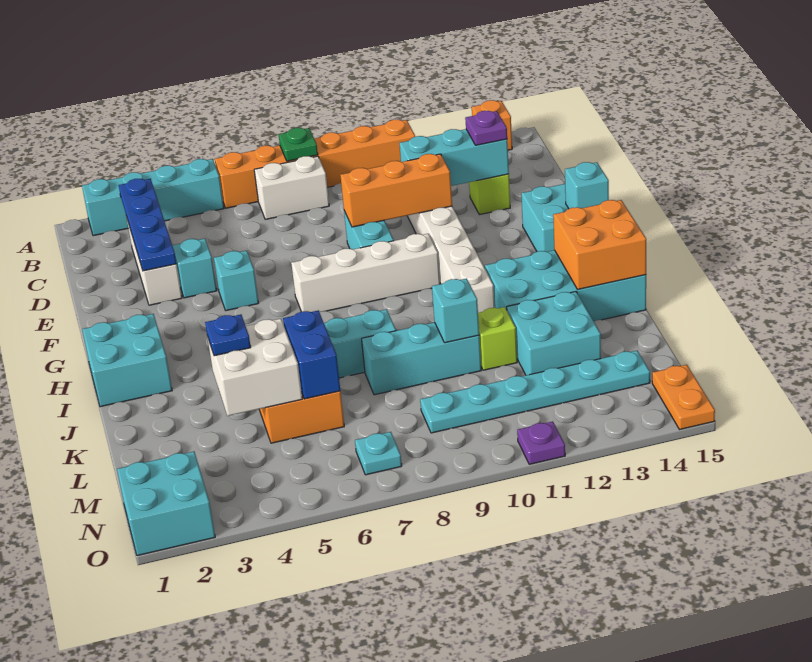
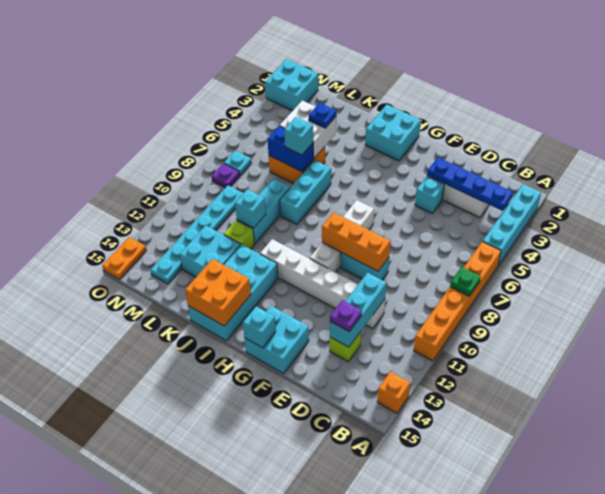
white brick B7:B8 level 1 -> none
orange brick E9:E11 level 2 -> orange brick E9:G9 level 2
cyan brick F5 level 1 -> cyan brick K6 level 3
orange plate N15:O15 level 1 -> orange plate O14:O15 level 1
purple plate O11 level 1 -> purple plate N8 level 1

